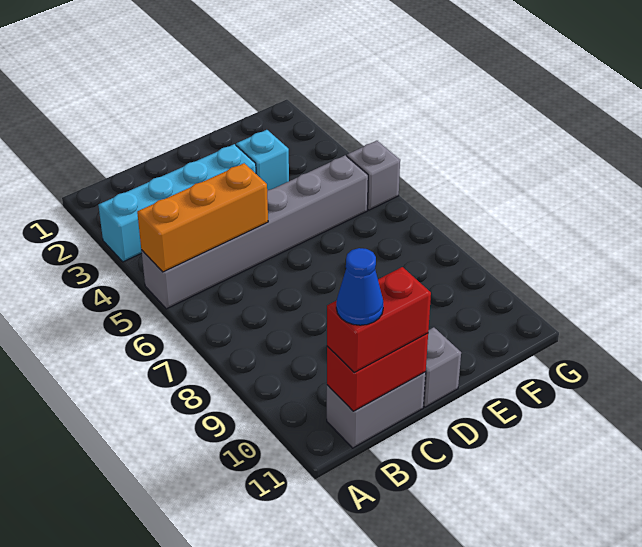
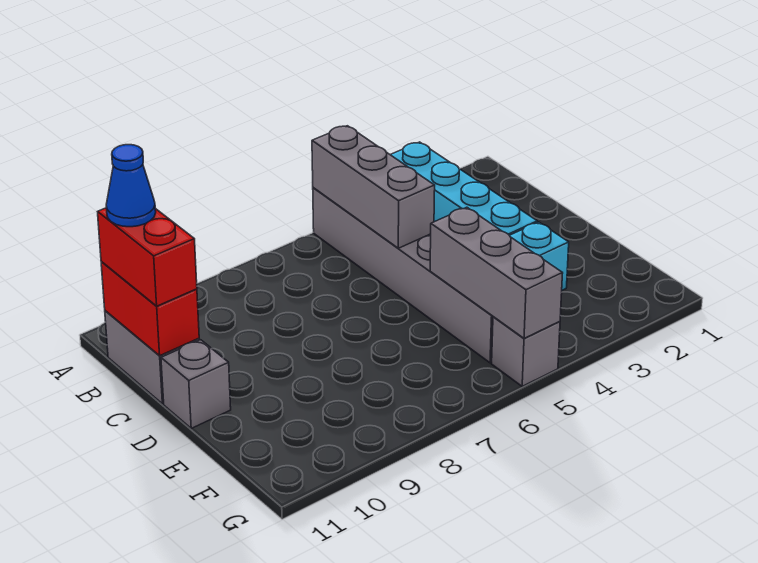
orange brick A5:C5 level 2 -> grey brick A5:C5 level 2
none -> grey brick E5:G5 level 2

